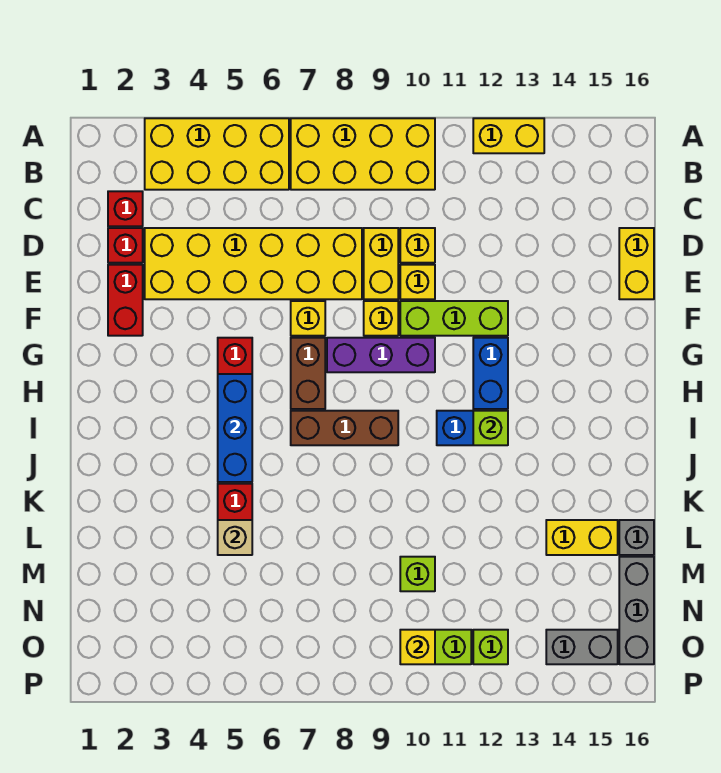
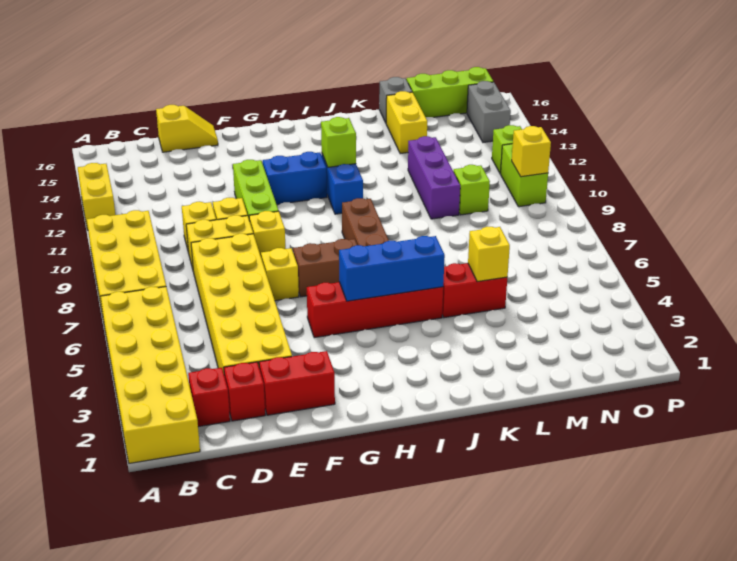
yellow brick A3:B6 level 1 -> yellow brick A1:B6 level 1
yellow brick D16:E16 level 1 -> yellow slope D16:E16 level 1 top D
purple brick G8:G10 level 1 -> purple brick L10:L12 level 1
tan brick L5 level 2 -> yellow brick L5 level 2
grey brick M16:O16 level 1 -> lime brick M16:O16 level 1

